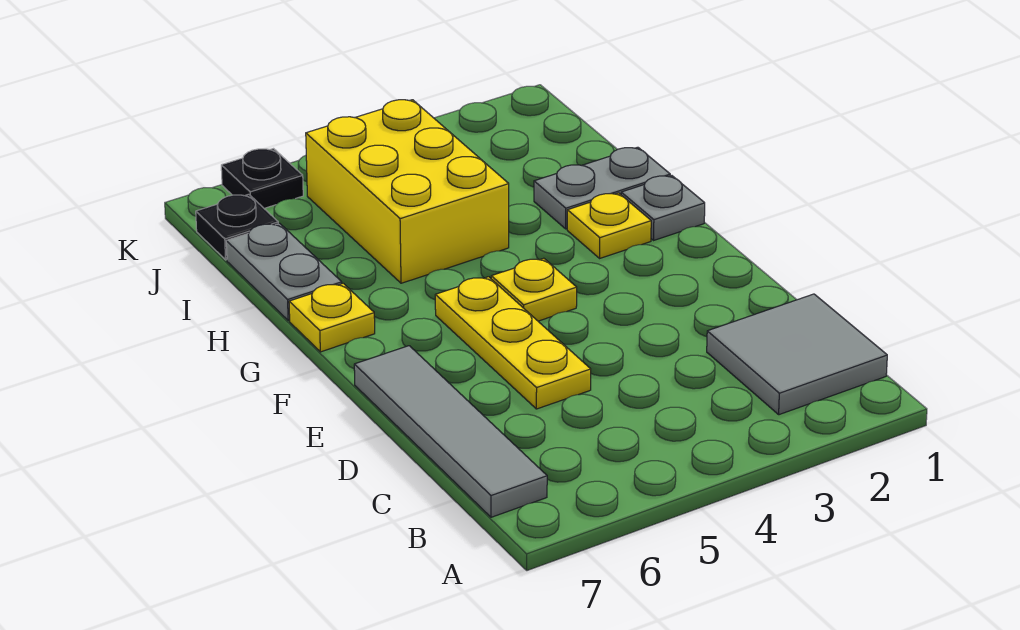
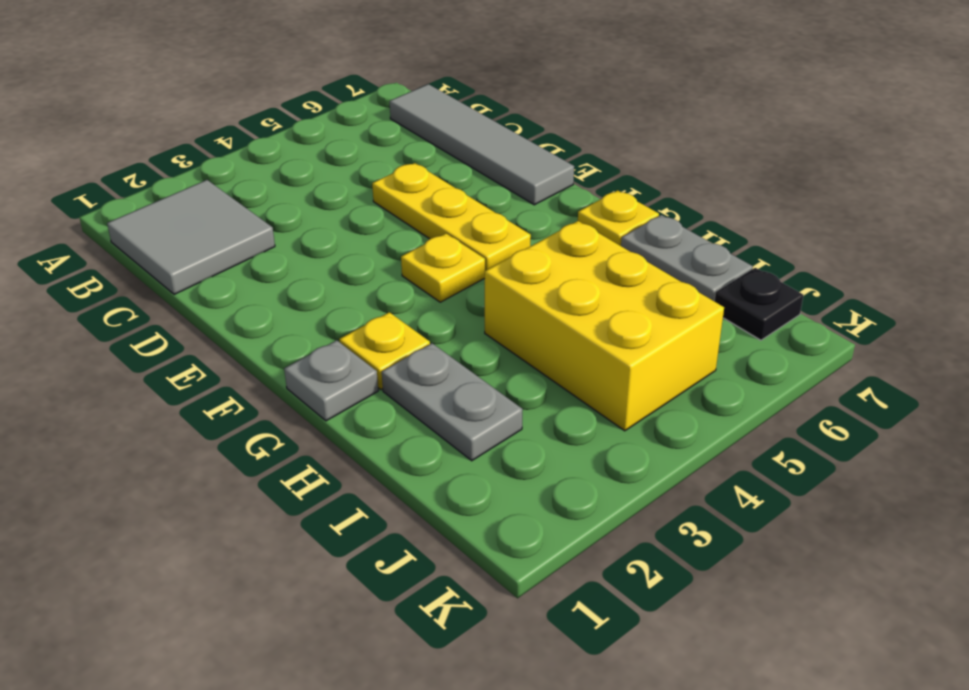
grey plate H1:H2 level 1 -> grey plate H2:I2 level 1
black plate K6 level 1 -> none

